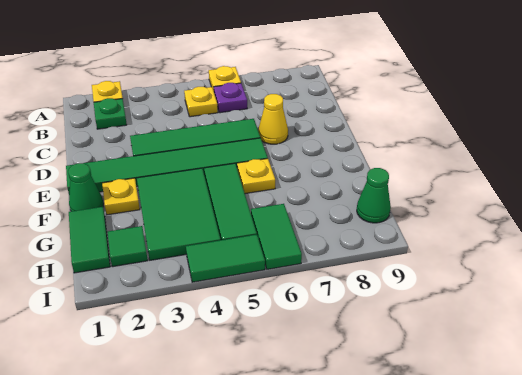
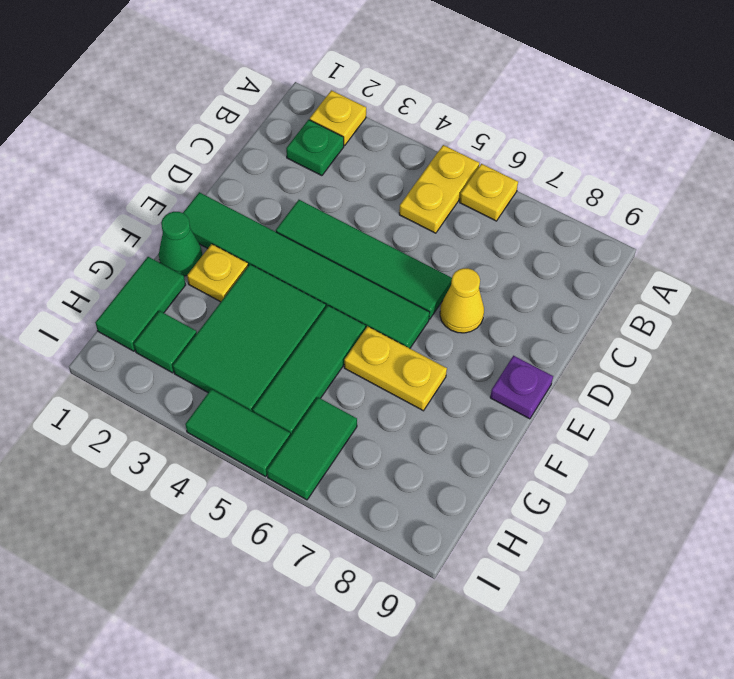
yellow plate B5 level 1 -> yellow plate A5:B5 level 1
purple plate B6 level 1 -> purple plate E9 level 1
yellow plate F6 level 1 -> yellow plate F6:F7 level 1
green cone H9 level 1 -> none

